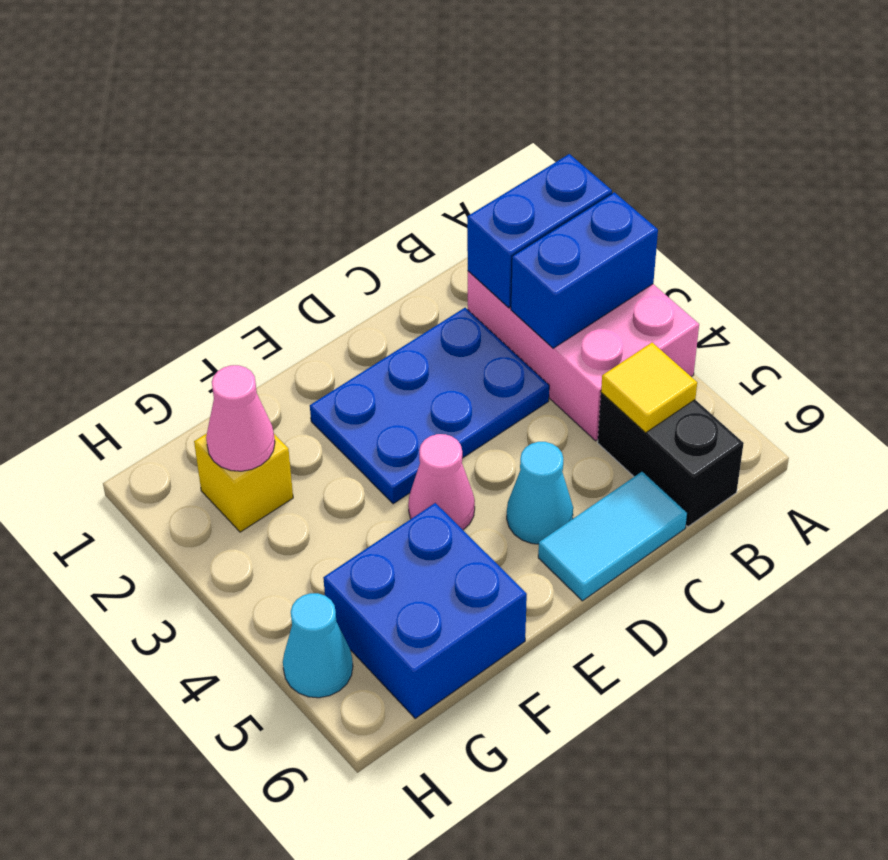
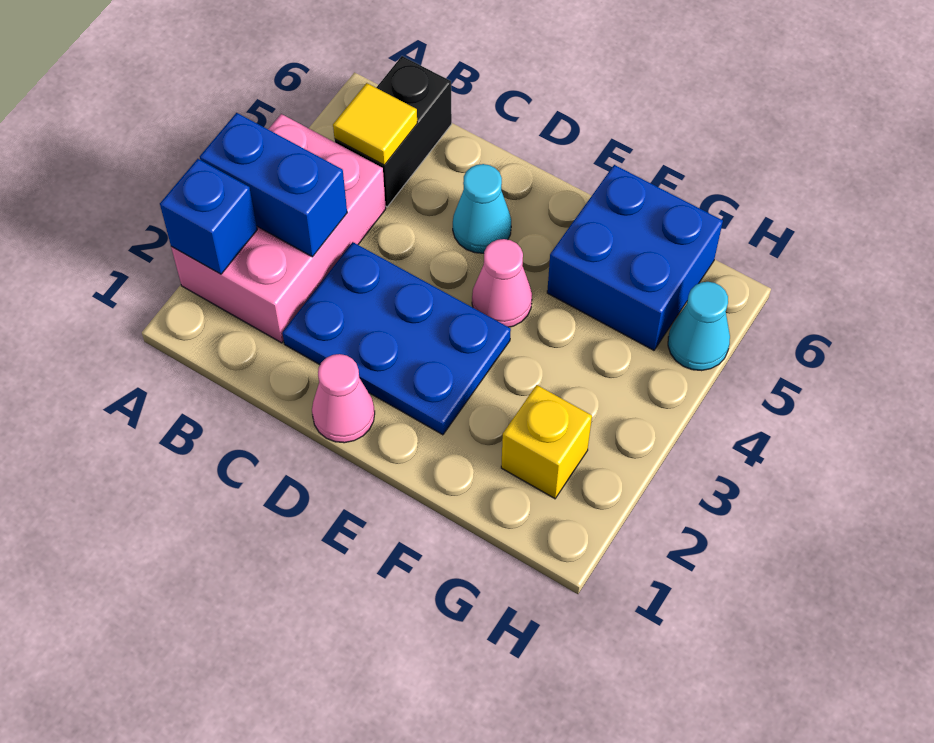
blue brick A2:B2 level 2 -> blue brick A2 level 2
cyan tile C6:D6 level 1 -> none
pink cone G2 level 2 -> pink cone D1 level 1

